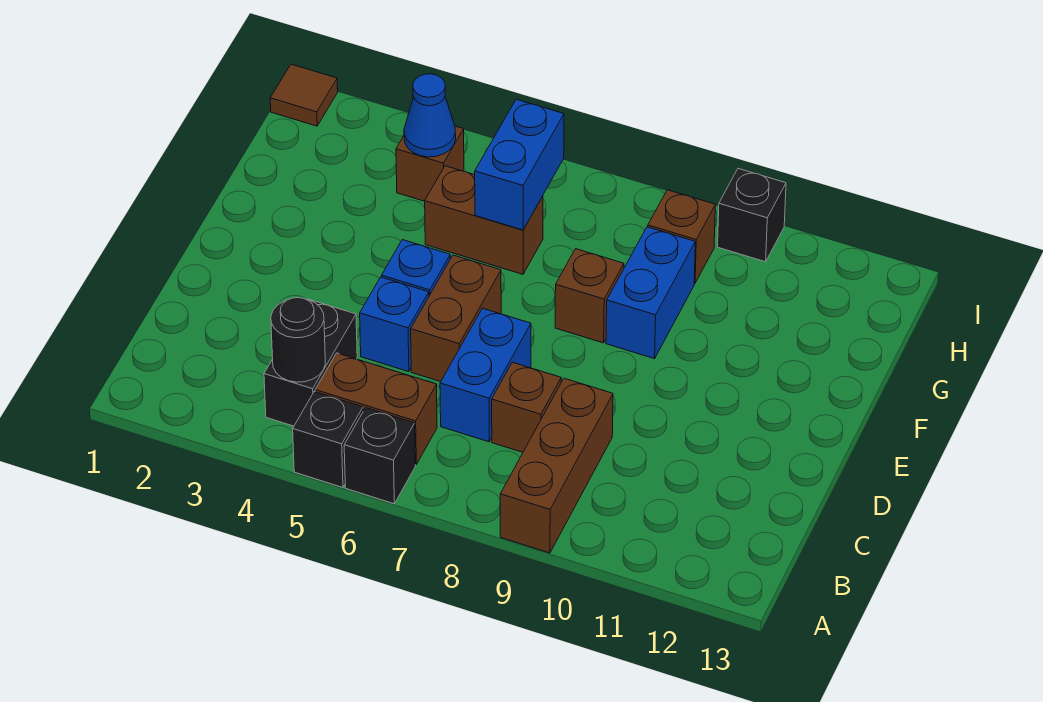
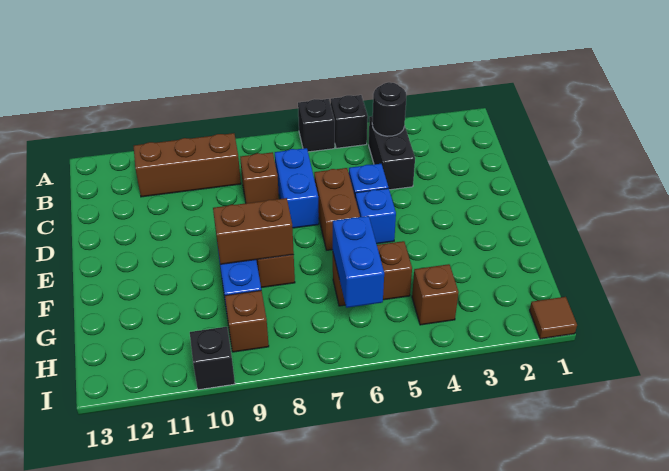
brown brick A9:C9 level 1 -> brown brick B9:B11 level 1
brown brick B5:B6 level 1 -> brown brick F8:F9 level 2
blue cone H4 level 2 -> none

